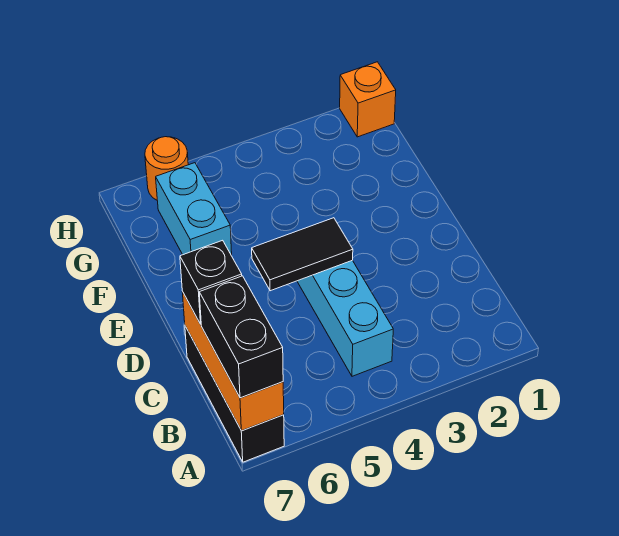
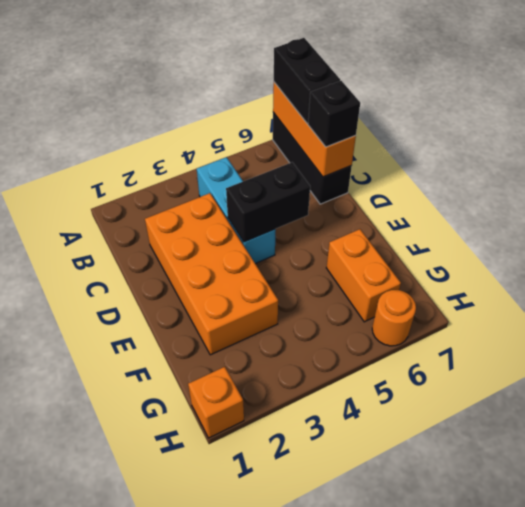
none -> orange brick C2:F3 level 1
black tile D4:D5 level 2 -> black brick D4:D5 level 2
cyan brick F6:G6 level 1 -> orange brick F6:G6 level 1

